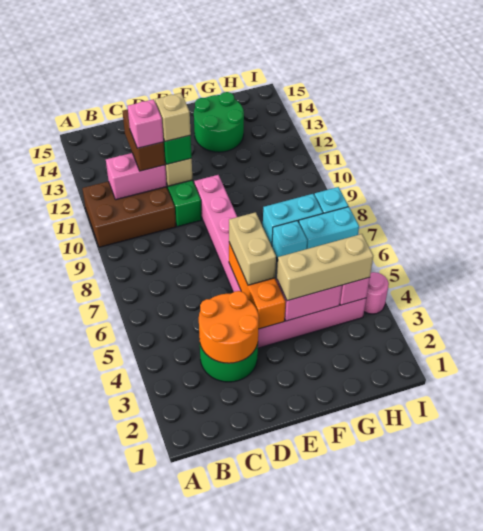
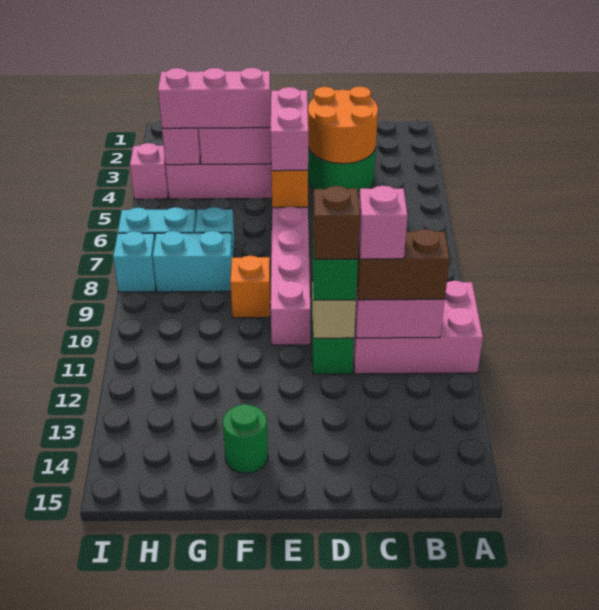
brown brick A10:C11 level 1 -> pink brick A10:C11 level 1
brown brick C11:C12 level 3 -> brown brick B11:C11 level 3
tan brick D11 level 4 -> brown brick D11 level 4
tan brick E5:E6 level 3 -> pink brick E5:E6 level 3
tan brick F4:H4 level 3 -> pink brick F4:H4 level 3
none -> orange brick F9 level 1
green round brick F13:G14 level 1 -> green round brick F14 level 1
pink round brick I4 level 1 -> pink brick I4 level 1

